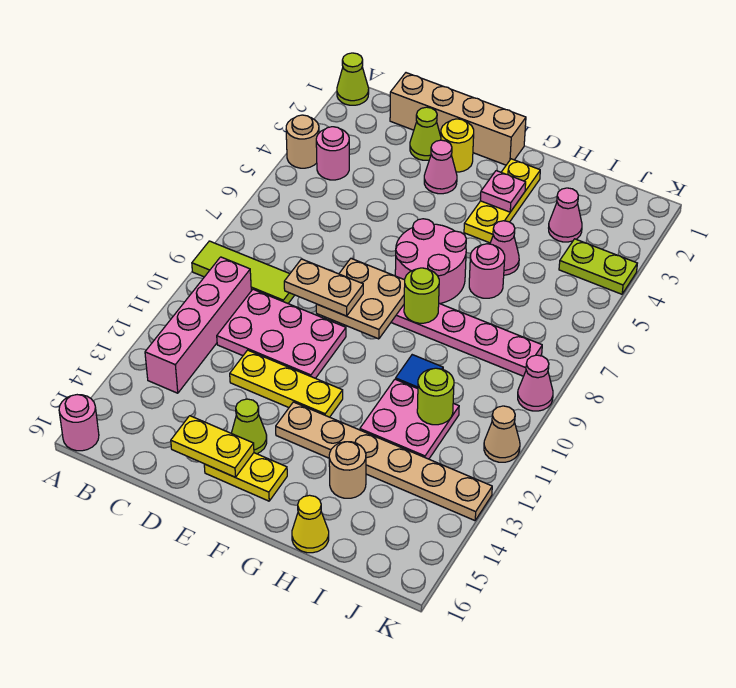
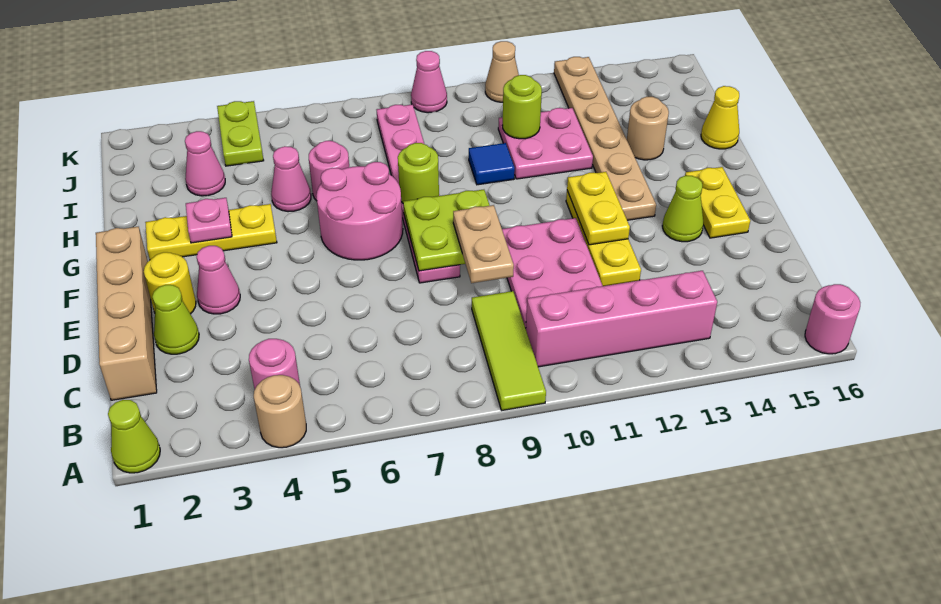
yellow plate D15:E15 level 2 -> yellow plate E12:F12 level 2
tan plate E8:F9 level 2 -> lime plate E8:F9 level 2

